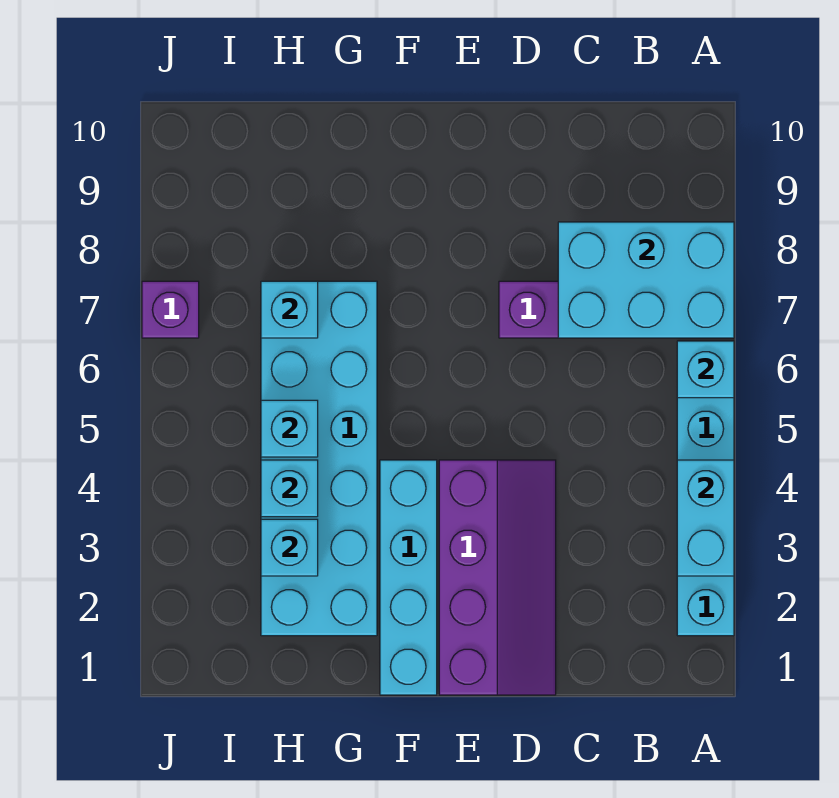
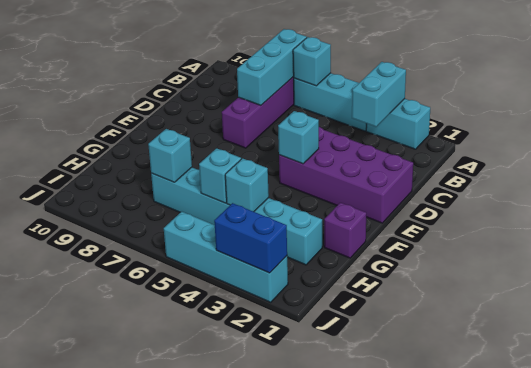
cyan brick A3:A4 level 2 -> cyan brick A3:B3 level 2
cyan brick A7:C8 level 2 -> cyan brick A7:C7 level 2
purple slope D1:E4 level 1 top E -> purple brick D1:E4 level 1
cyan brick F1:F4 level 1 -> cyan brick J2:J5 level 1
cyan brick G2:H7 level 1 -> cyan brick H2:H7 level 1
cyan brick H3 level 2 -> cyan brick E4 level 2
none -> blue brick J2:J3 level 2
purple brick J7 level 1 -> purple brick G1 level 1

